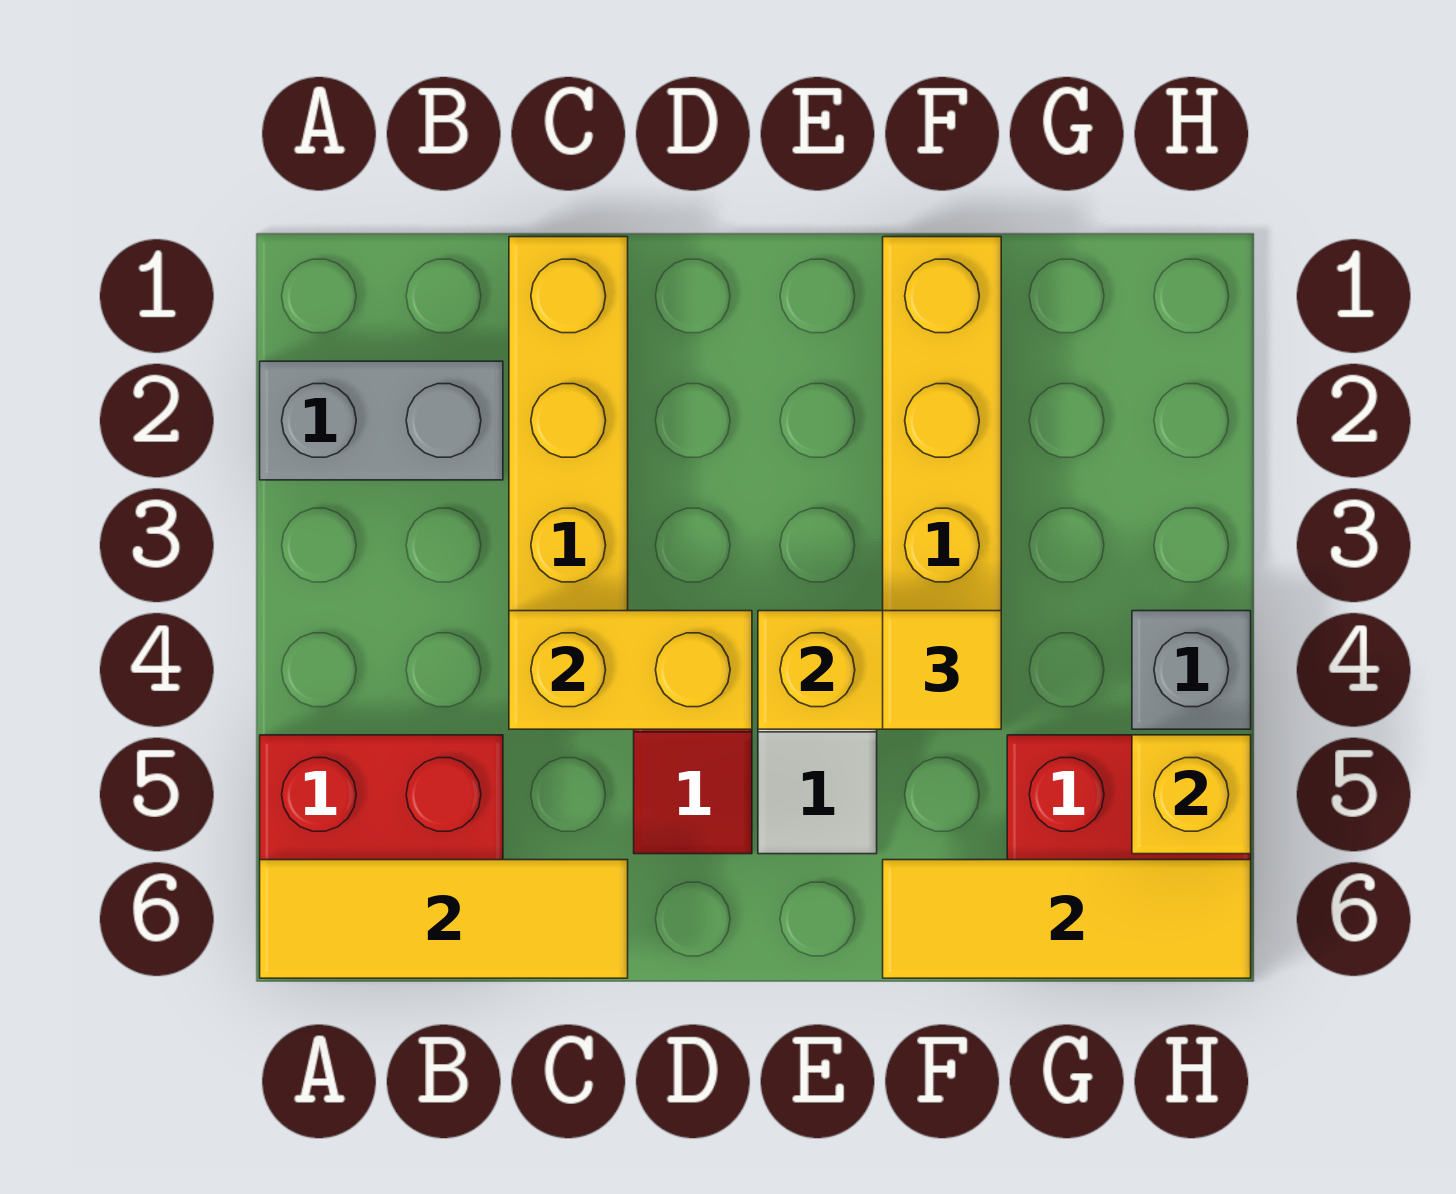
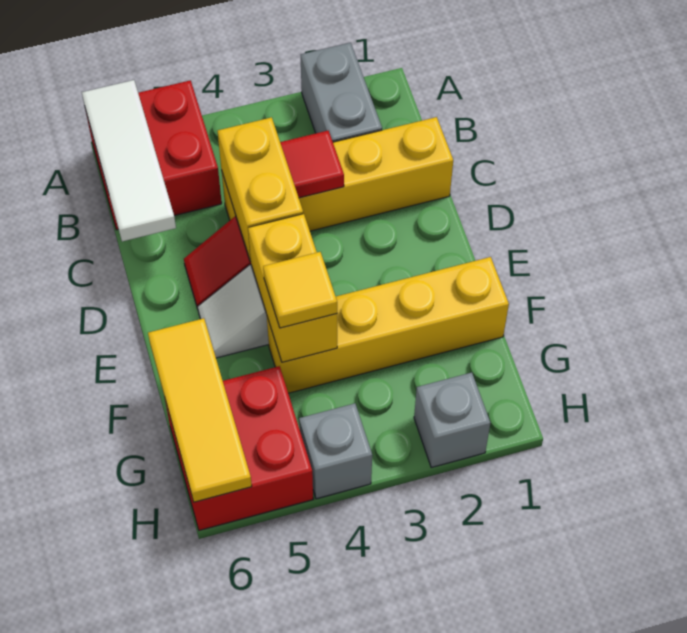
yellow tile A6:C6 level 2 -> white tile A6:C6 level 2
none -> red tile C3 level 2
none -> grey brick H2 level 1
yellow brick H5 level 2 -> none

